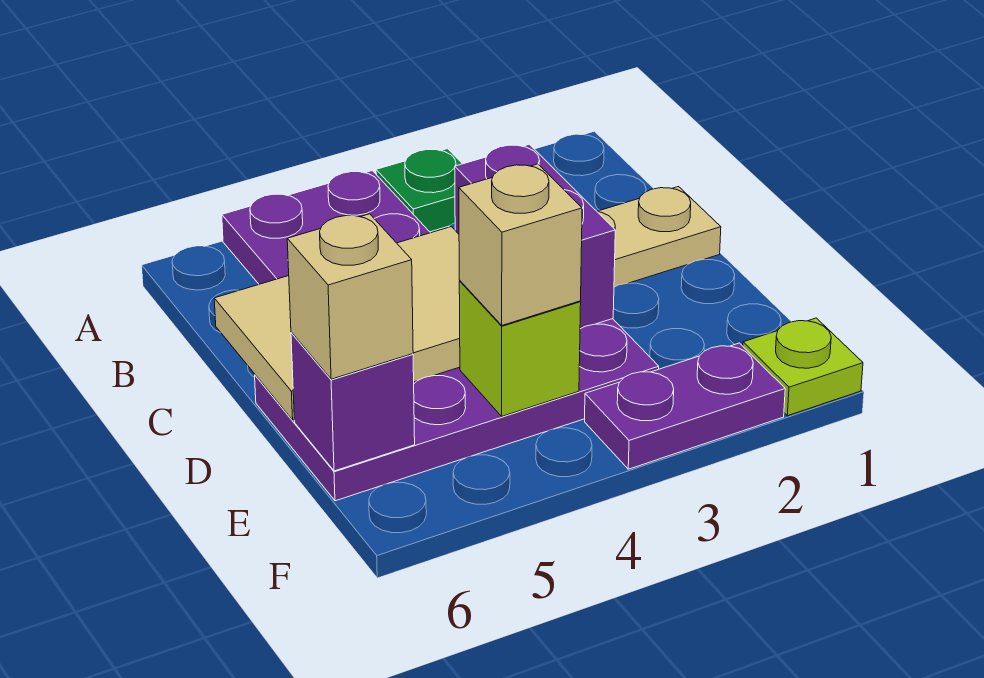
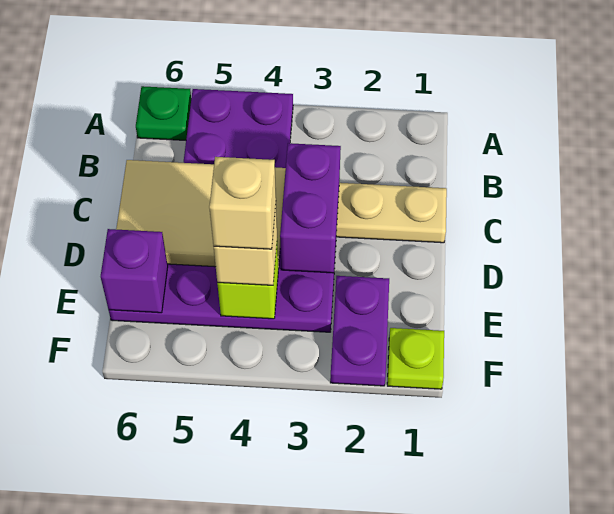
green plate A3 level 1 -> green plate A6 level 1
tan brick E6 level 3 -> tan brick E4 level 4
purple plate F2:F3 level 1 -> purple plate E2:F2 level 1

